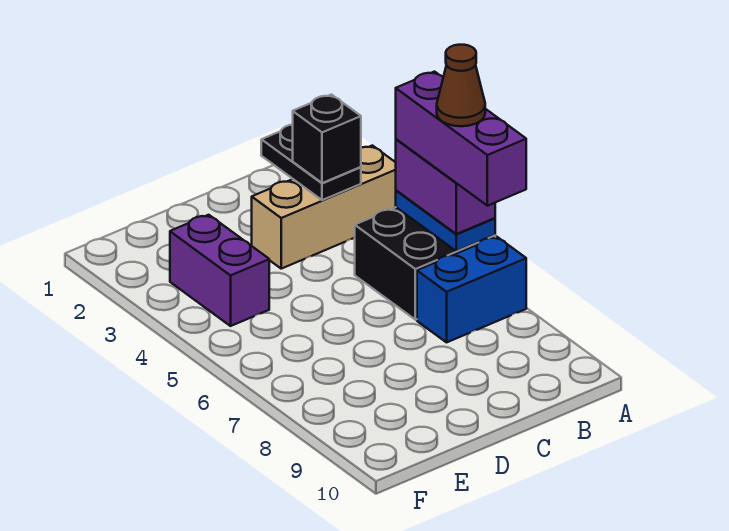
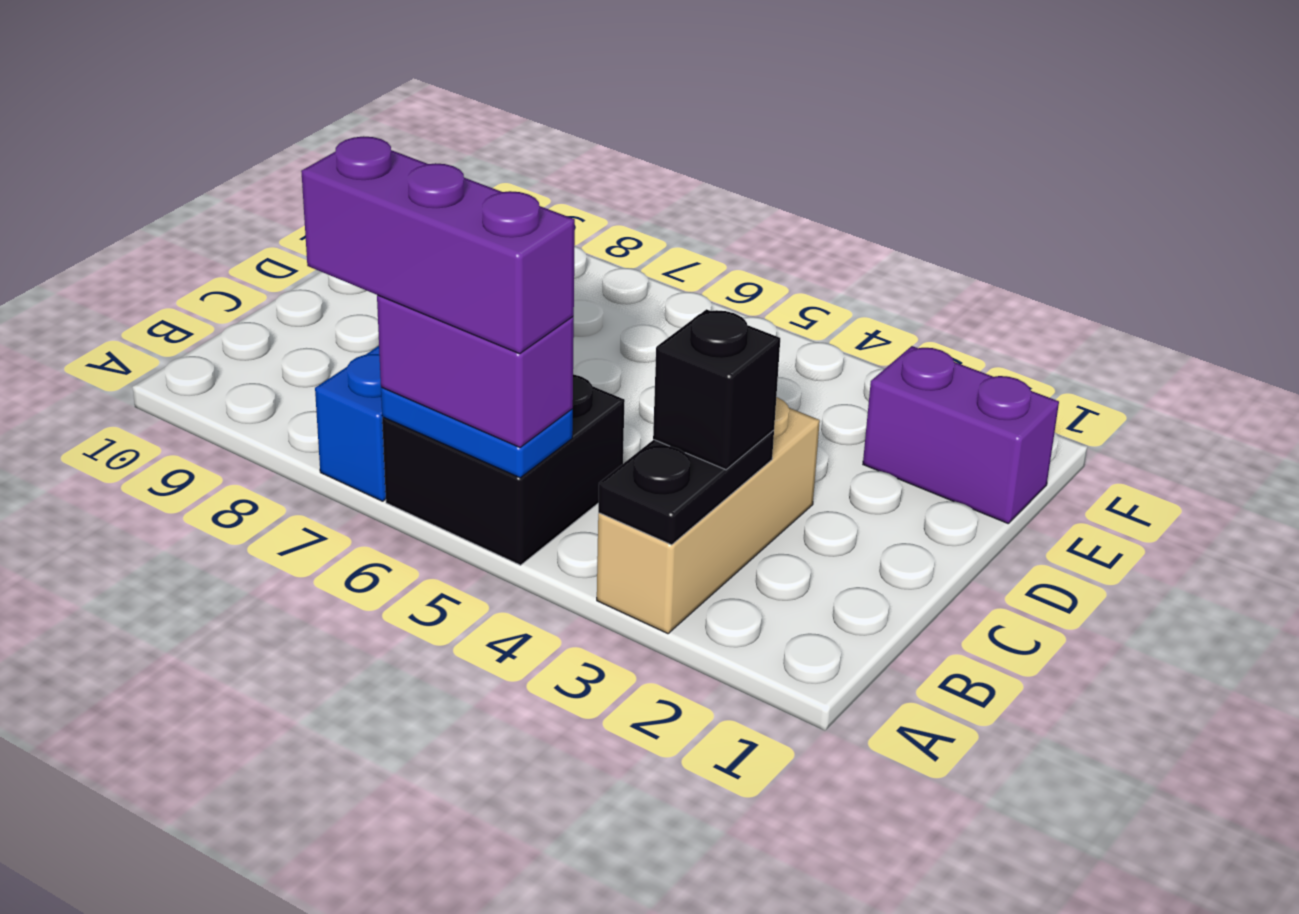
brown cone A6 level 5 -> none
black plate B2:B3 level 2 -> black plate A3:B3 level 2
purple brick E3:E4 level 1 -> purple brick E1:E2 level 1

